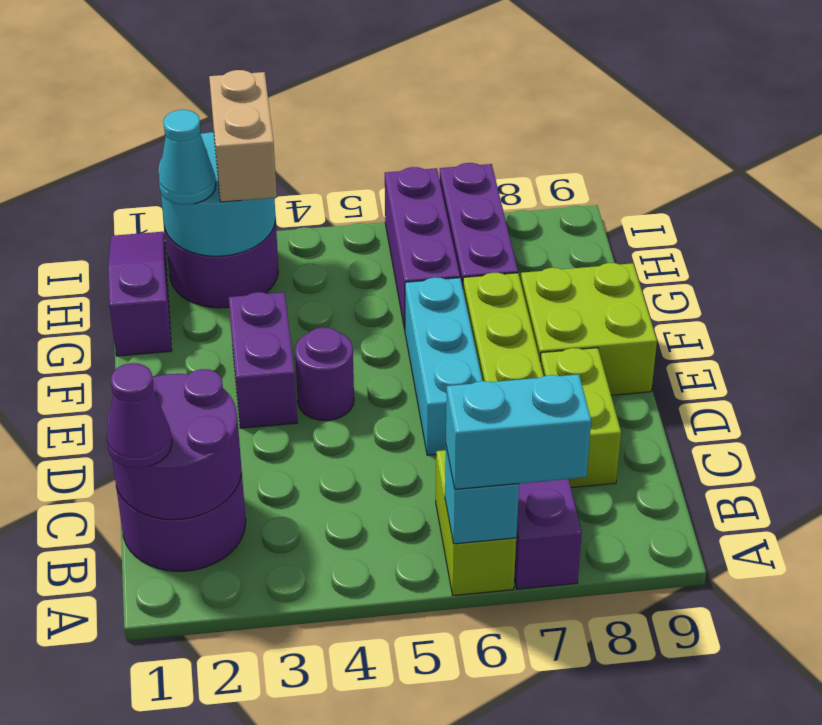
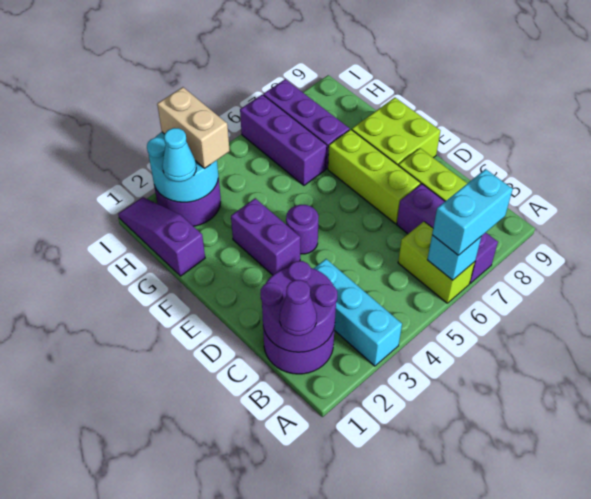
cyan brick D6:F6 level 1 -> cyan brick A3:C3 level 1

